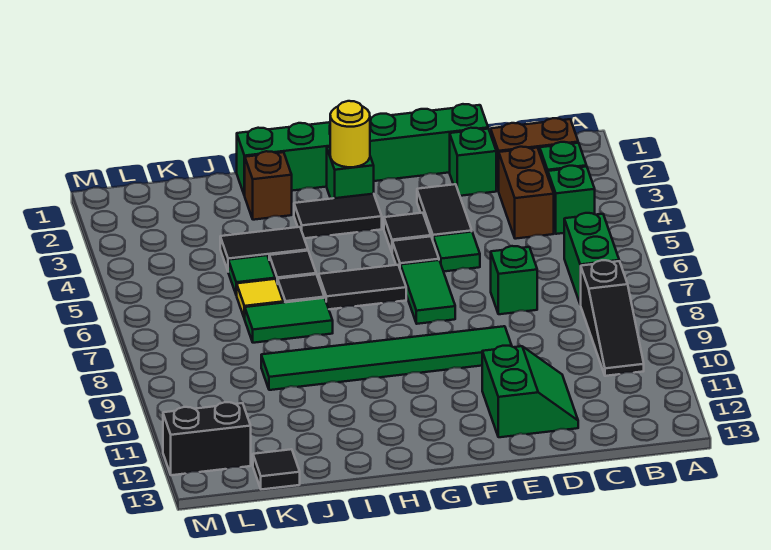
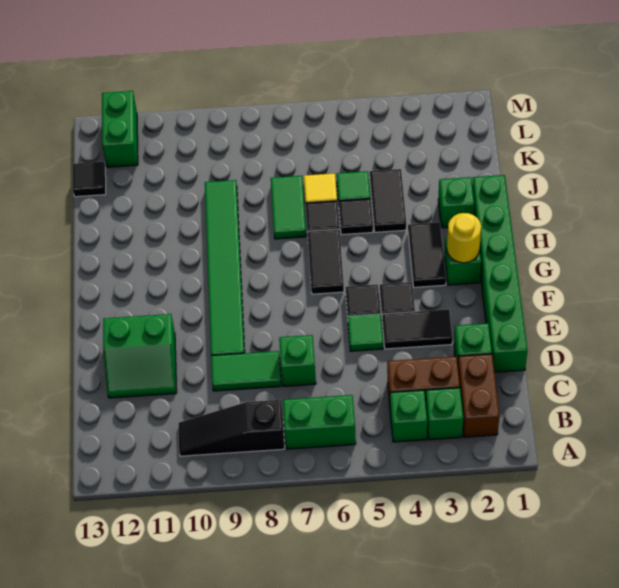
green tile F6:F7 level 1 -> green tile D8:D9 level 1
brown brick I2 level 1 -> green brick I2 level 1
black brick L12:M12 level 1 -> green brick L12:M12 level 1

